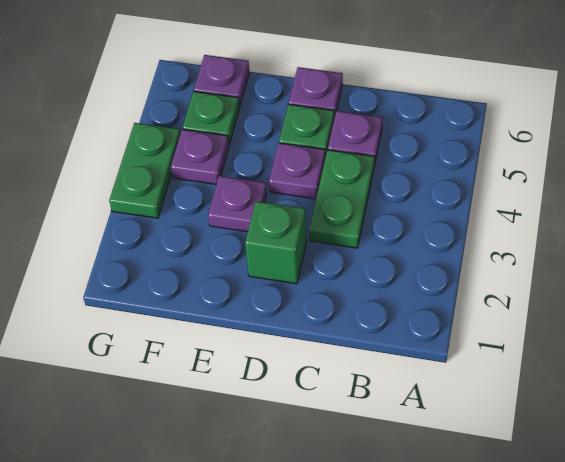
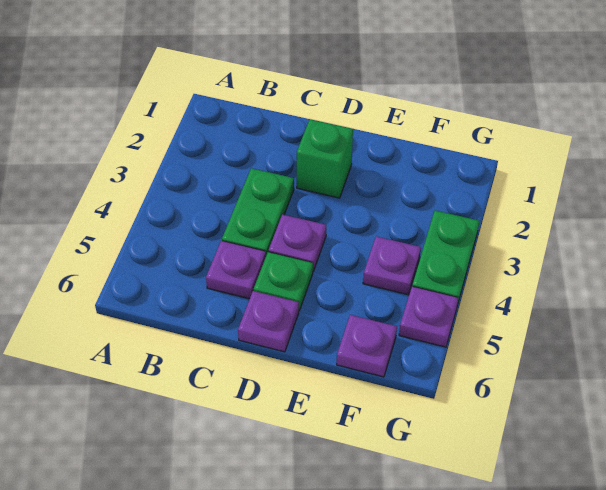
purple plate E3 level 1 -> purple plate G5 level 1
green plate F5 level 1 -> none

